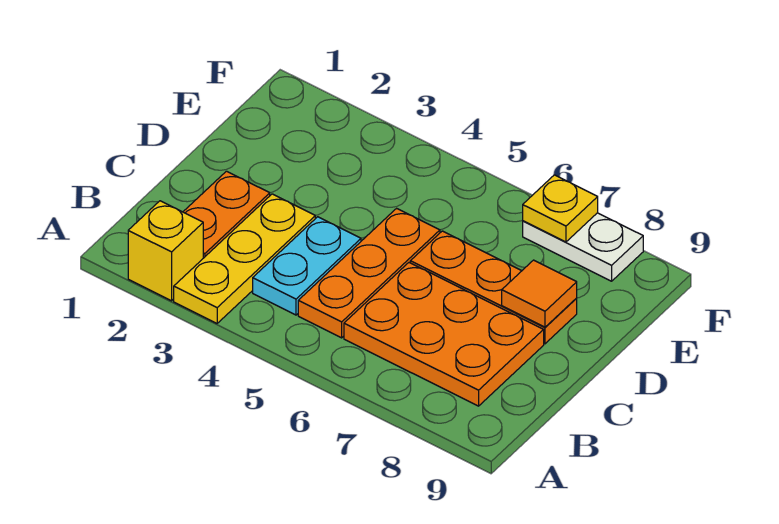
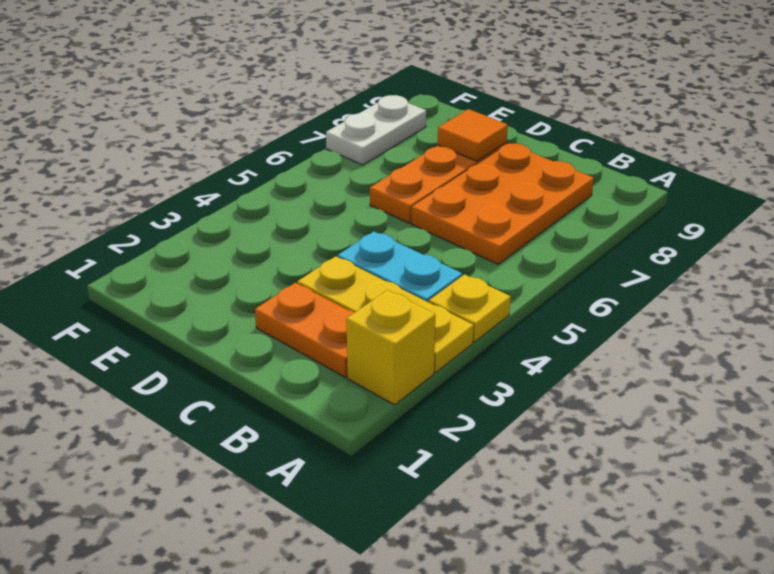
orange plate B5:D5 level 1 -> none
yellow plate F7 level 2 -> yellow plate A4 level 1

